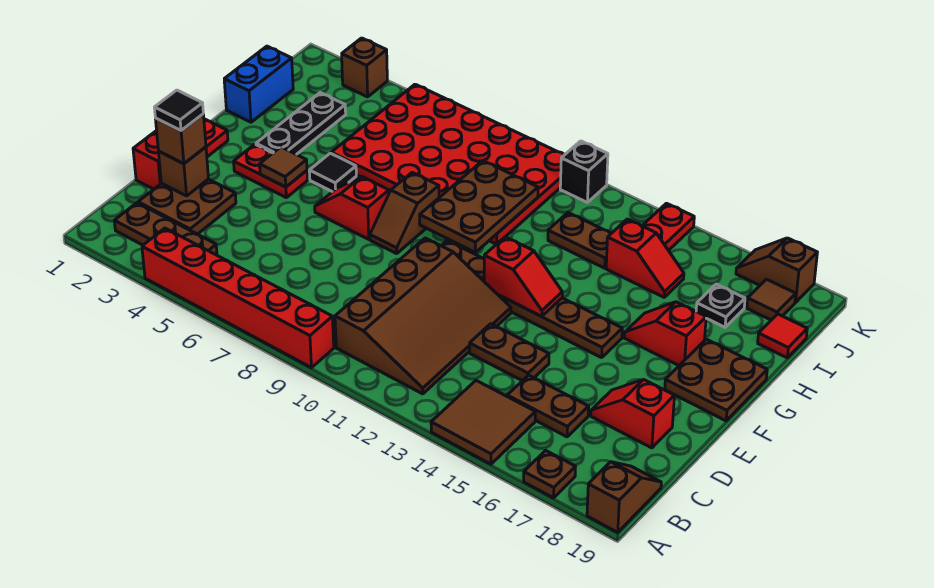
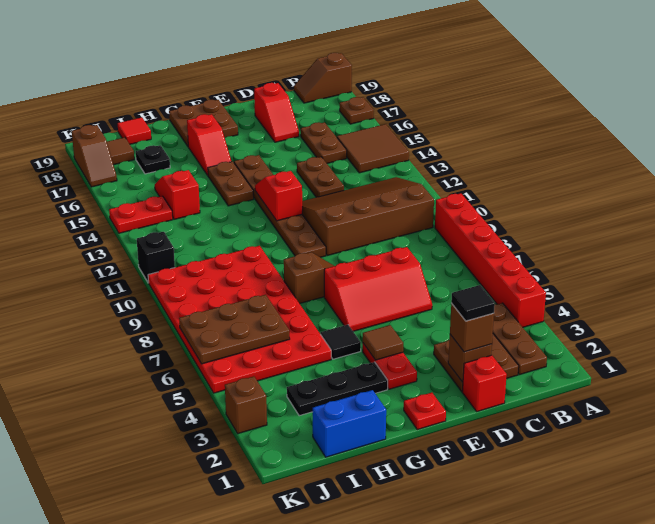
red slope F6:F7 level 1 top 7 -> red slope D6:F7 level 1 top 7
brown plate G9:I10 level 2 -> brown plate I6:K7 level 2
brown plate I12:I13 level 1 -> brown plate G14:G15 level 1

